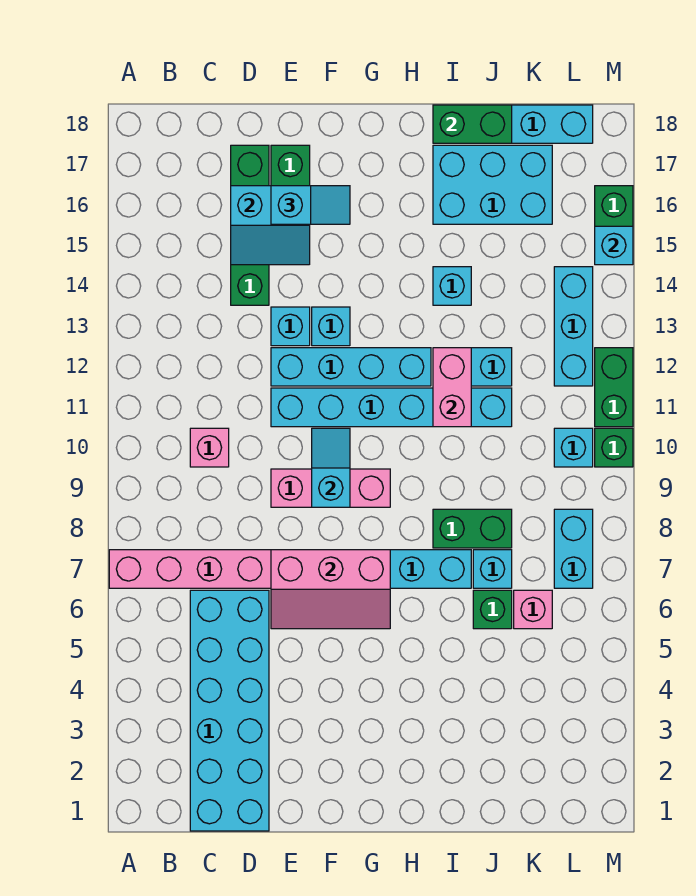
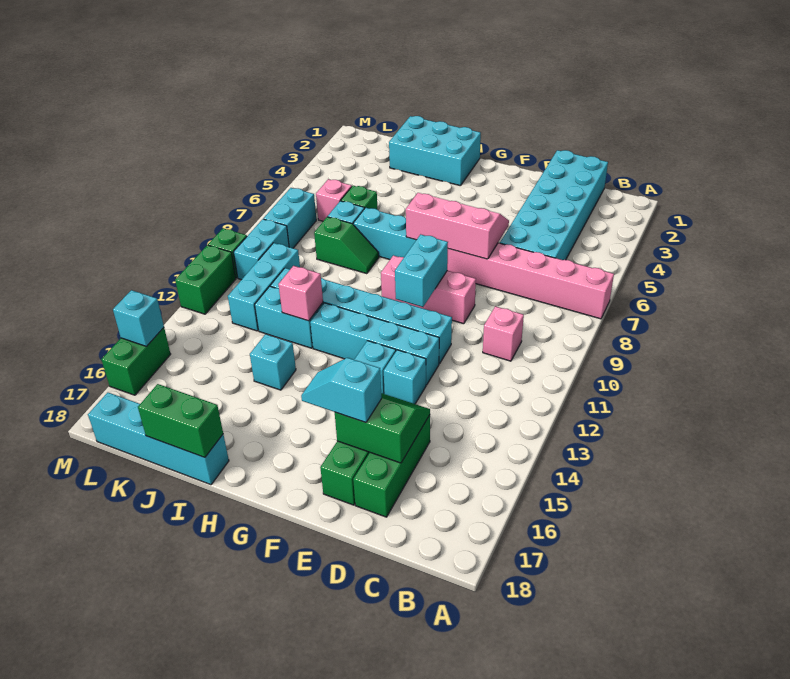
green brick D14:D17 level 1 -> green brick D15:D17 level 1
cyan slope D15:E16 level 2 top 16 -> green slope D15:E16 level 2 top 16
cyan slope F9:F10 level 2 top 9 -> cyan brick F9:F10 level 2
green brick I8:J8 level 1 -> green slope I8:J8 level 1 top J
pink brick I11:I12 level 2 -> pink brick I12 level 2
cyan brick I16:K17 level 1 -> cyan brick H1:J2 level 1
cyan brick L10 level 1 -> cyan brick L9:L10 level 1
cyan brick L12:L14 level 1 -> cyan brick K10:K12 level 1

